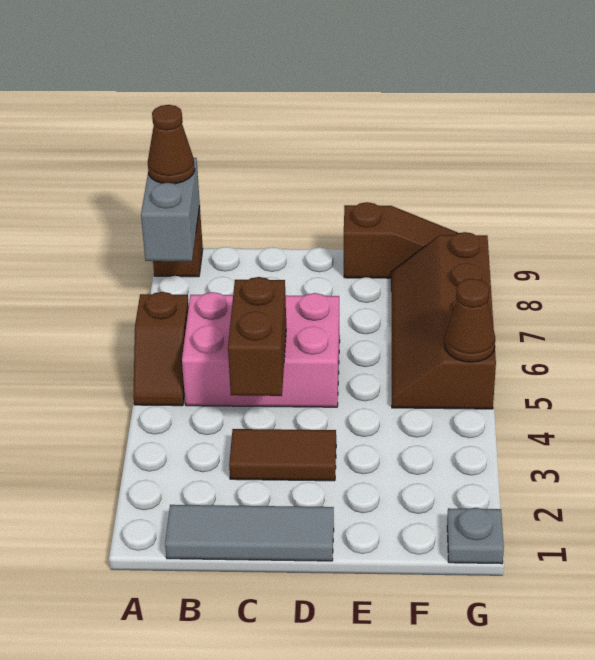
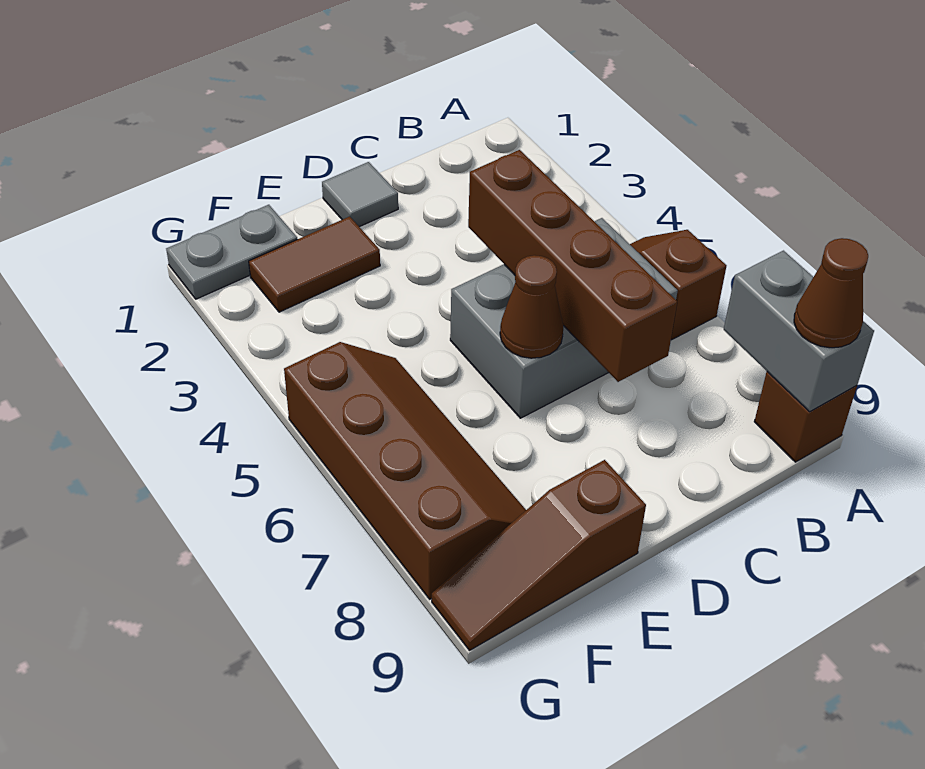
grey tile B1:D1 level 1 -> grey tile D1 level 1
pink brick B5:D6 level 1 -> grey brick B5:D6 level 1
brown tile C3:D3 level 1 -> brown tile E2:F2 level 1
brown brick C4:C5 level 2 -> brown brick C4:C7 level 2
grey plate G1 level 1 -> grey plate F1:G1 level 1
brown cone G5 level 2 -> brown cone D6 level 2

